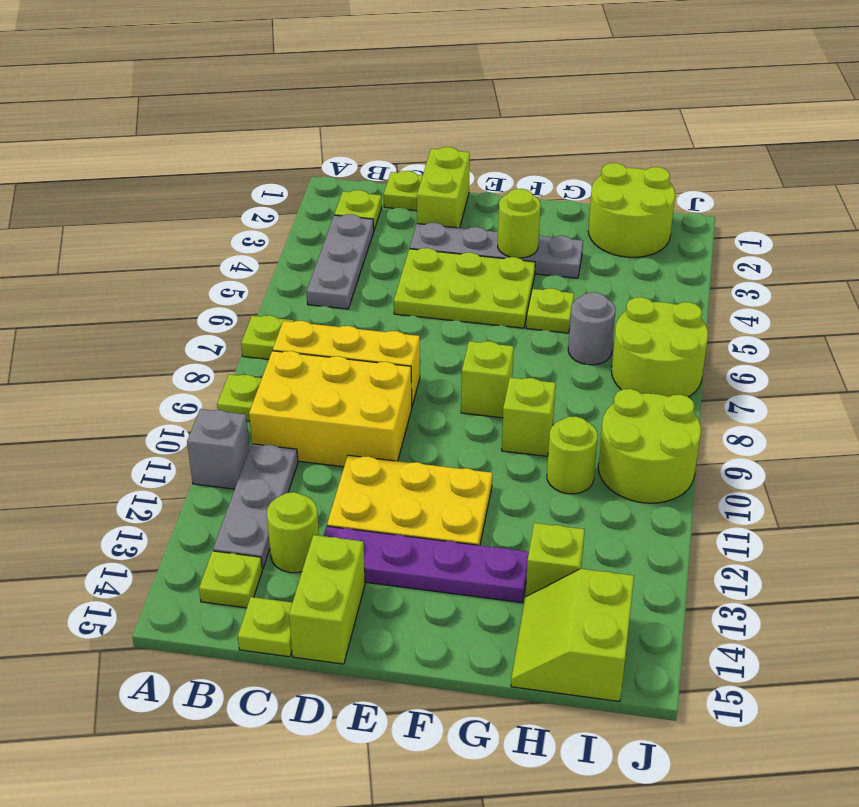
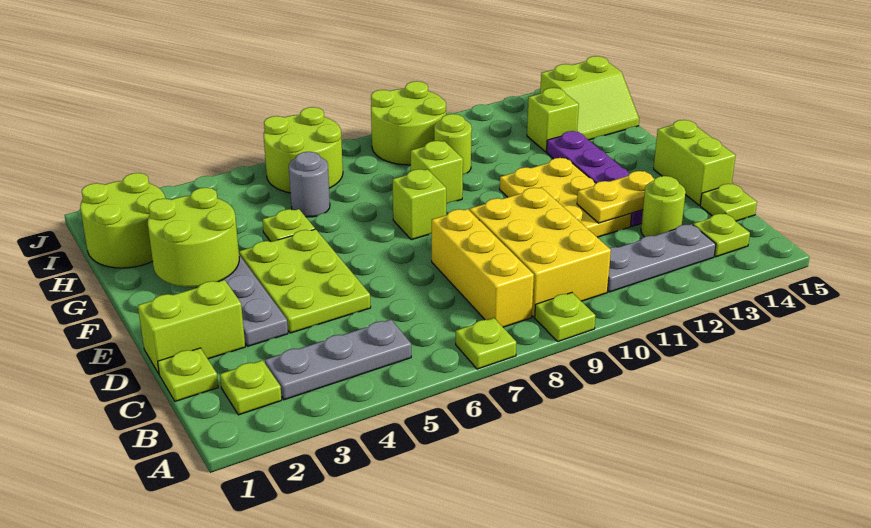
grey brick A11 level 1 -> none
none -> yellow plate D12:D13 level 2
lime brick D14:D15 level 1 -> lime brick D15:E15 level 1
lime round brick F3 level 2 -> lime round brick F2:G3 level 2

